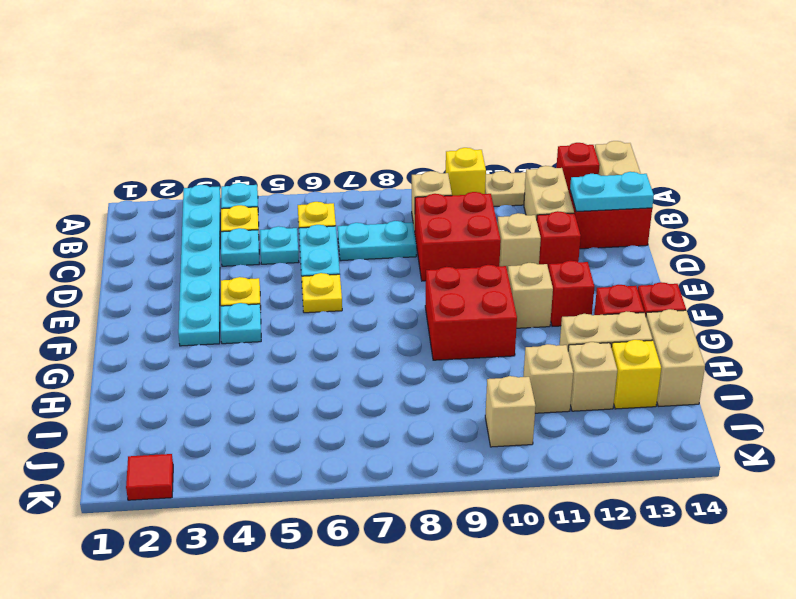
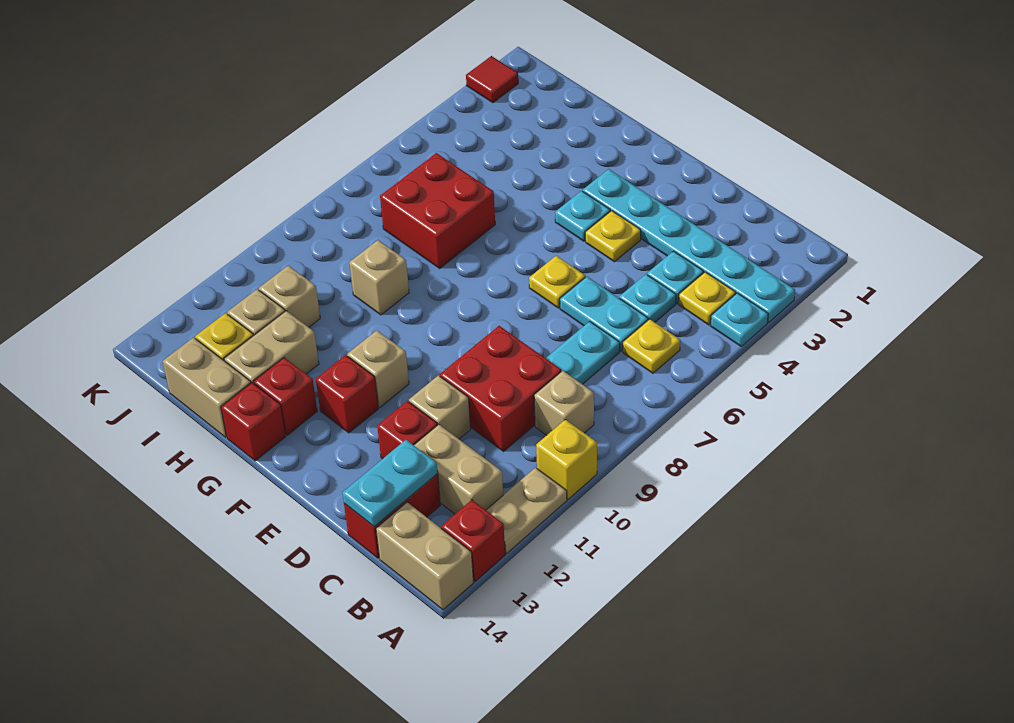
red brick F9:G10 level 1 -> red brick H6:I7 level 1
tan brick J10 level 1 -> tan brick H9 level 1

